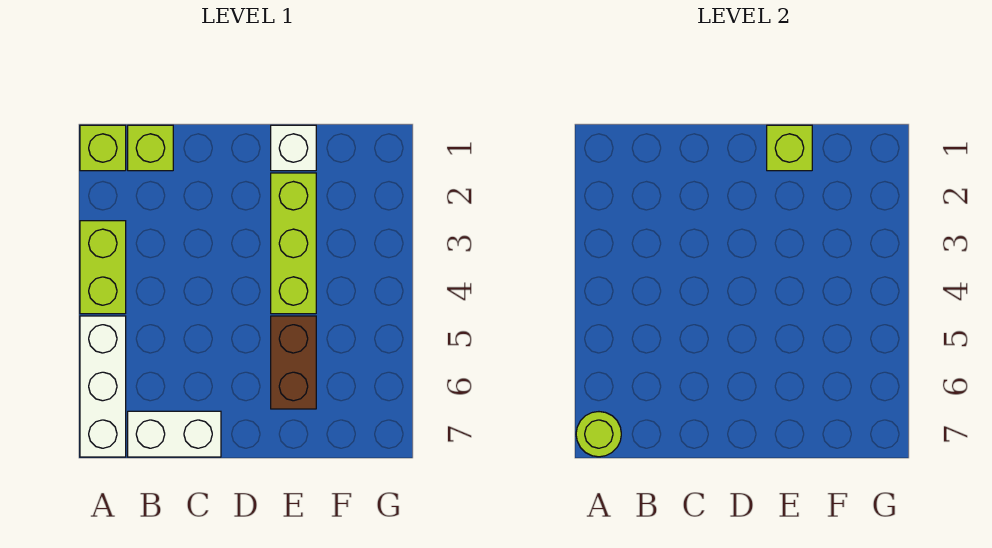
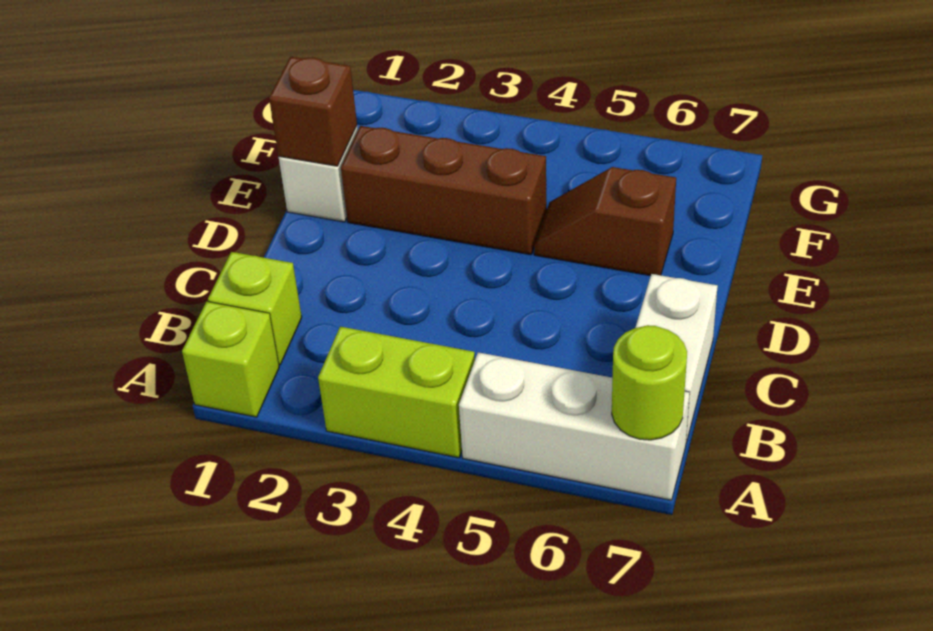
lime brick E1 level 2 -> brown brick E1 level 2
lime brick E2:E4 level 1 -> brown brick E2:E4 level 1
brown brick E5:E6 level 1 -> brown slope E5:E6 level 1 top 6

